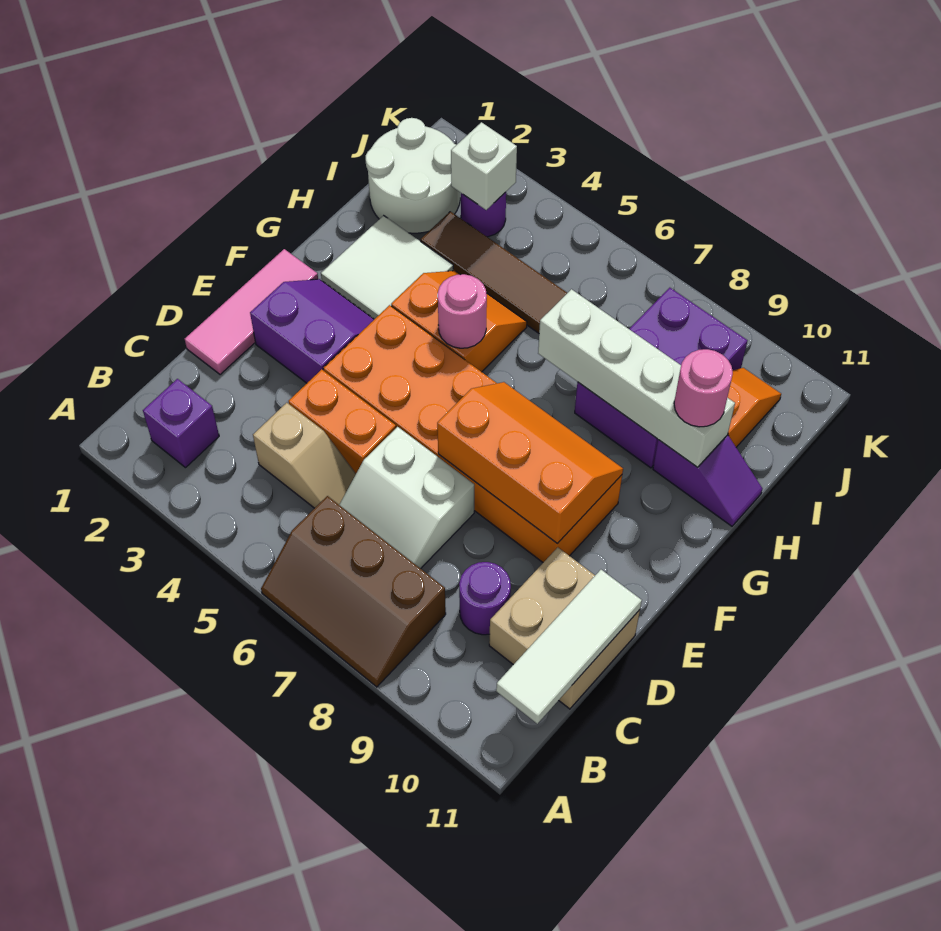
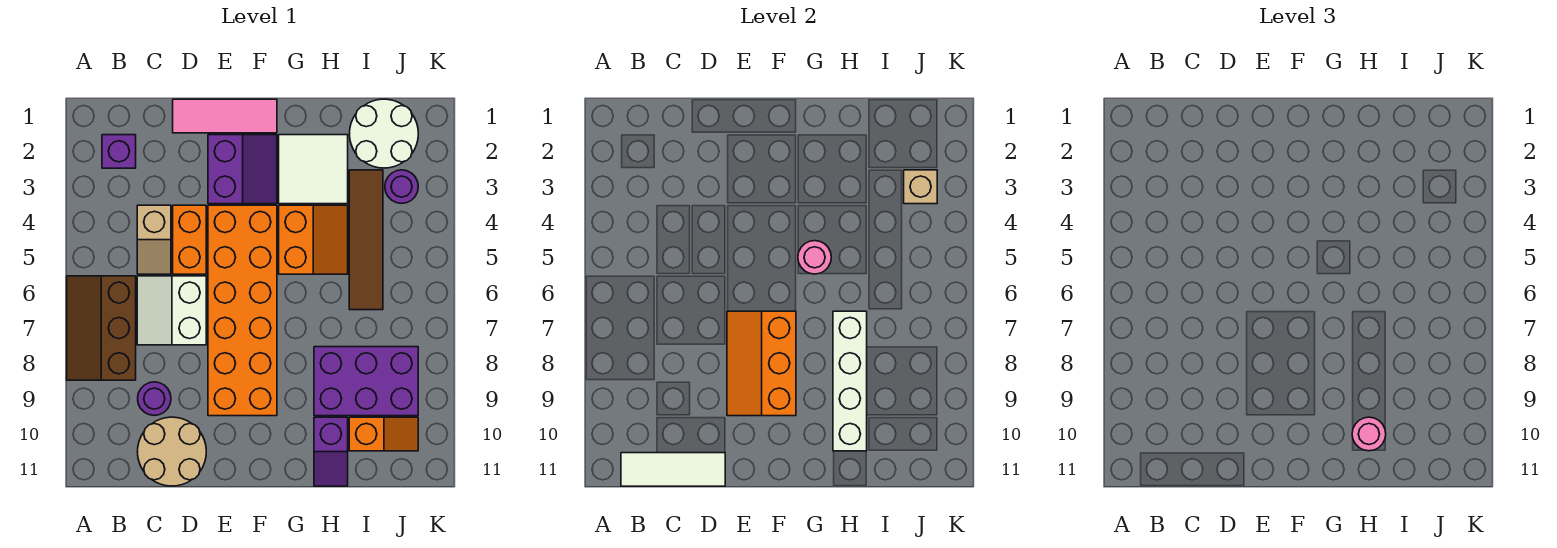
tan brick C10:D11 level 1 -> tan round brick C10:D11 level 1
orange slope E7:F9 level 2 top E -> orange slope E7:F9 level 2 top F
white brick J3 level 2 -> tan brick J3 level 2

